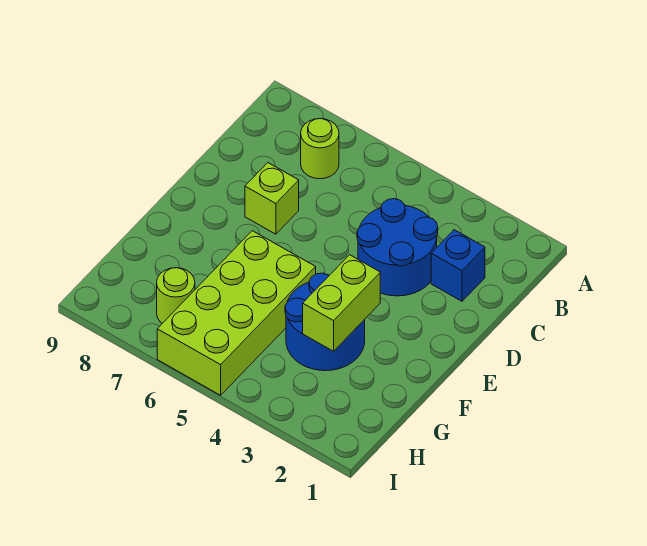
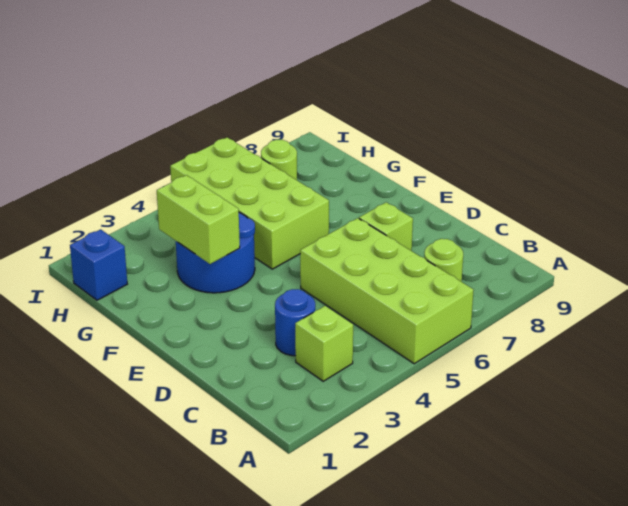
none -> lime brick A5:D6 level 1
none -> lime brick B3 level 1
blue brick C2 level 1 -> blue brick H1 level 1
blue round brick C3:D4 level 1 -> blue round brick C3 level 1

